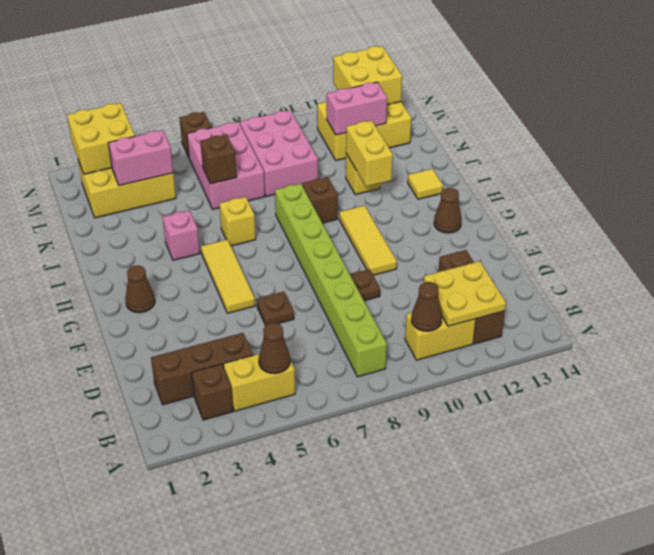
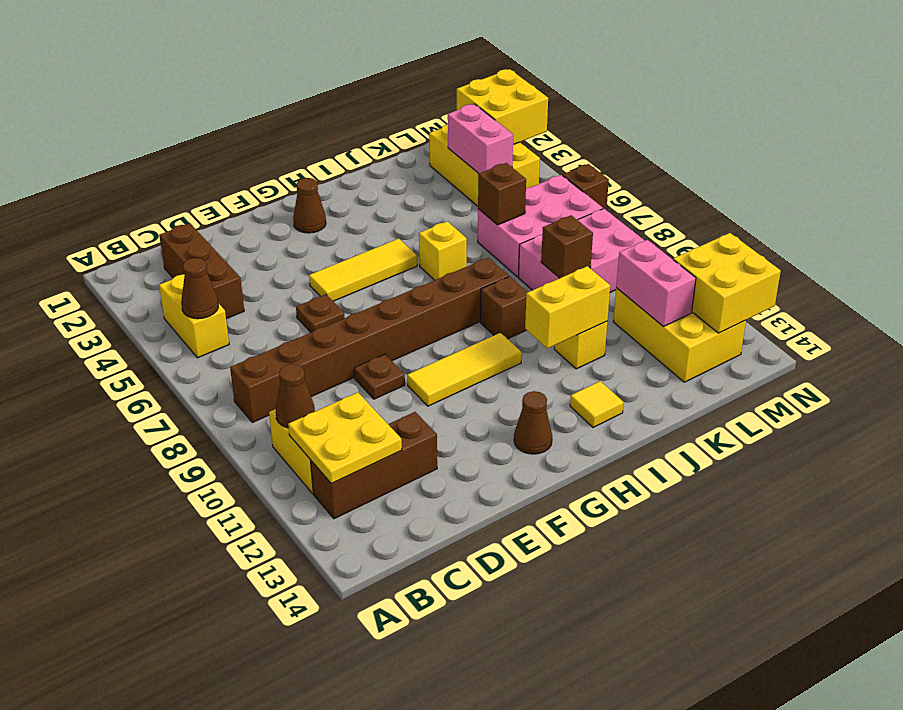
brown brick B3 level 1 -> brown brick K9 level 2
lime brick B8:I8 level 1 -> brown brick B8:I8 level 1
pink brick I4 level 1 -> none

